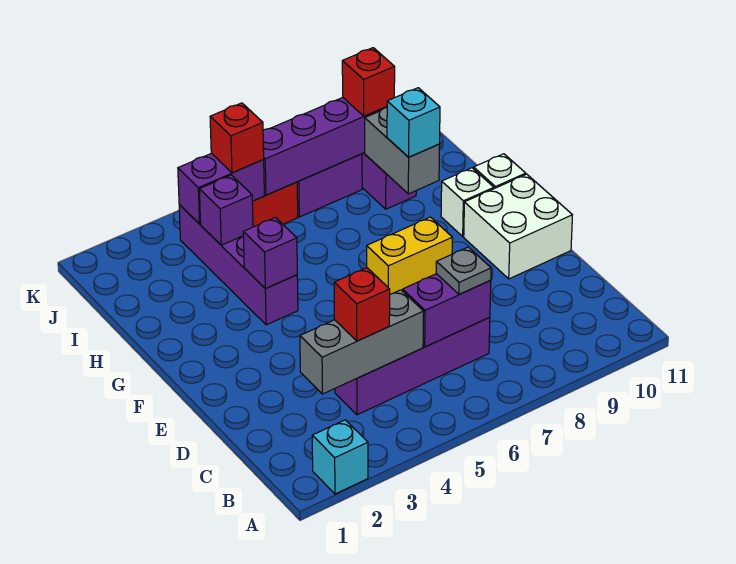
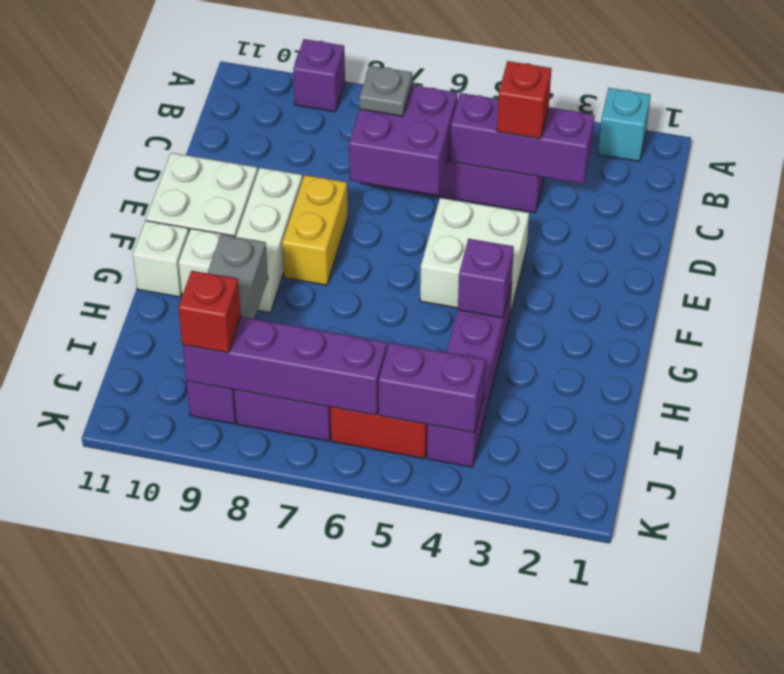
grey brick C3:C5 level 2 -> purple brick C3:C5 level 2
purple brick C6:C7 level 2 -> purple brick C6:D7 level 2
none -> white brick E4:F5 level 1
none -> white brick E9:G9 level 1
yellow brick F7:F8 level 1 -> yellow brick E8:F8 level 1
cyan brick H9 level 3 -> none
purple brick I4 level 2 -> purple brick A9 level 1
red brick J5 level 3 -> none

